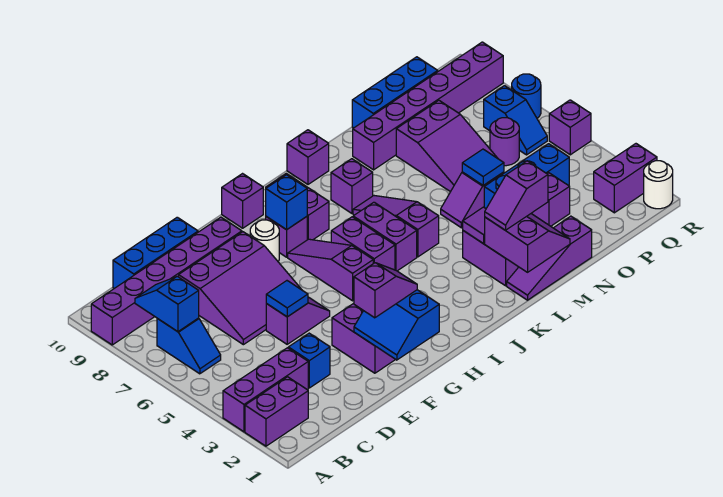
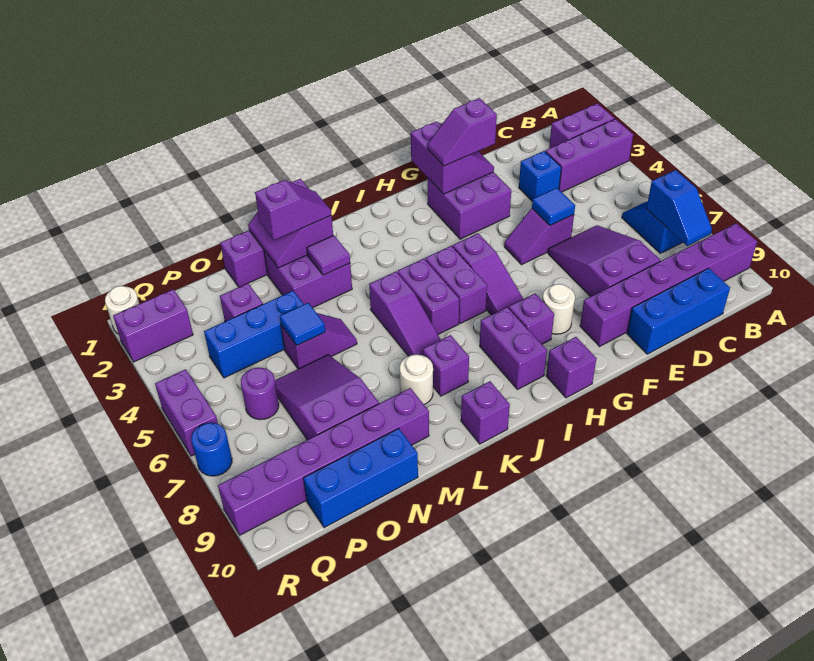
purple slope D6:F8 level 1 top 8 -> purple slope D6:E8 level 1 top 8
blue slope F1:G2 level 2 top G -> purple slope F1:G2 level 2 top G
blue brick H8 level 2 -> none
none -> white round brick L8 level 1
blue slope Q6:Q7 level 1 top 7 -> none
purple brick R5 level 1 -> purple brick R5:R6 level 1

